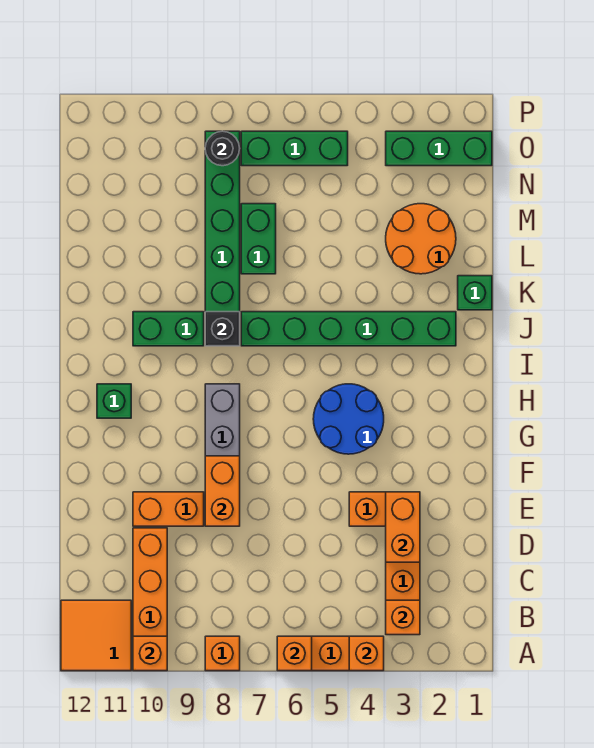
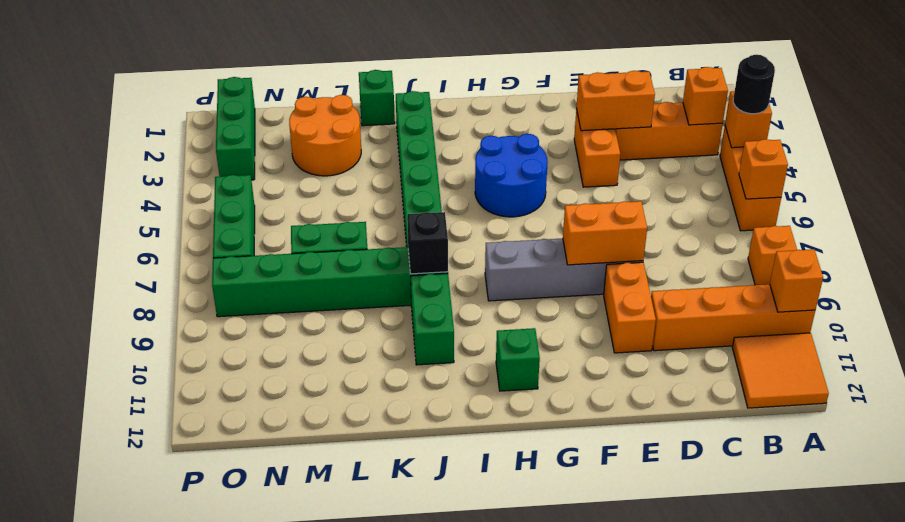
black round brick O8 level 2 -> black round brick A4 level 3

